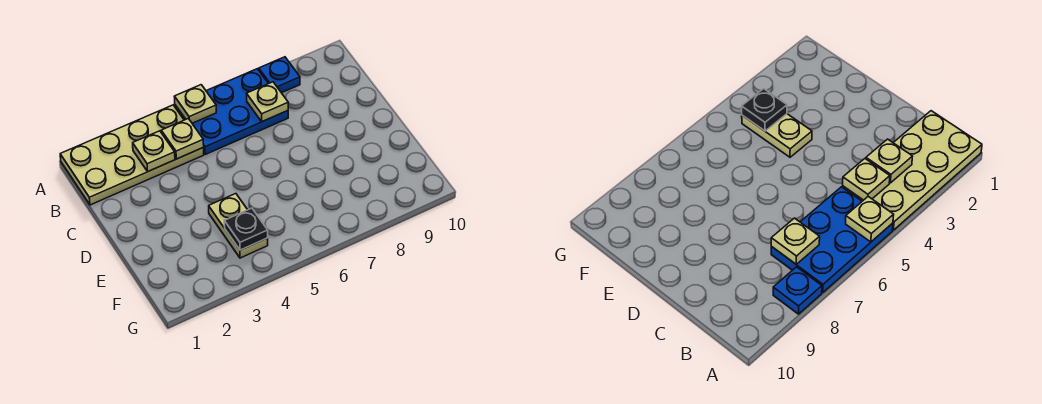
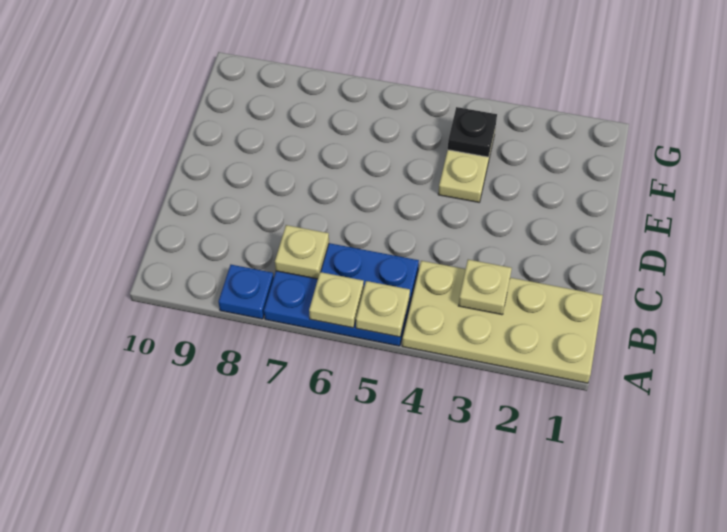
tan plate B4 level 2 -> tan plate A6 level 2

